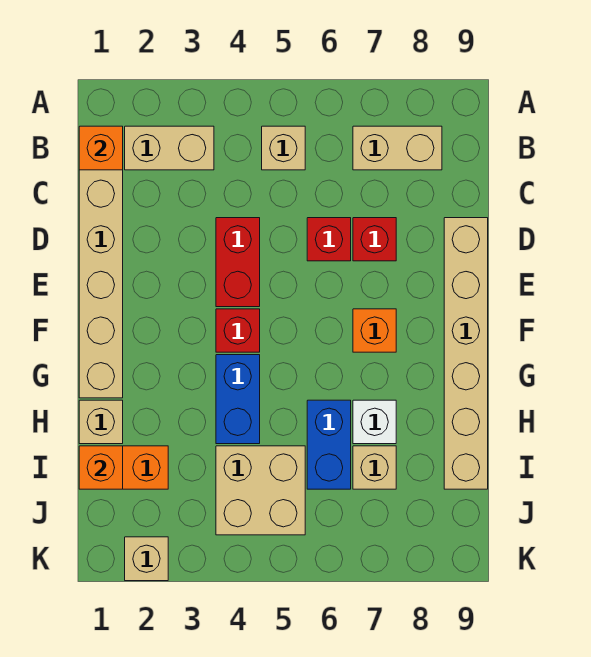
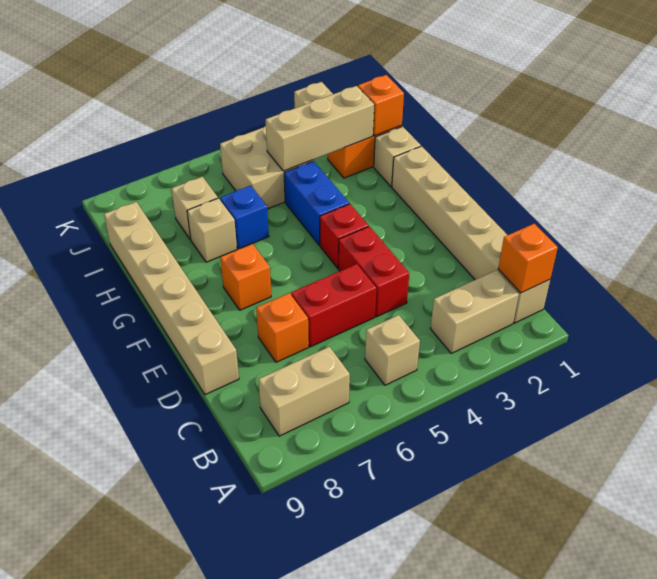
red brick D6 level 1 -> red brick D5:D6 level 1
red brick D7 level 1 -> orange brick D7 level 1
blue brick H6:I6 level 1 -> blue brick H6 level 1
white brick H7 level 1 -> tan brick H7 level 1
none -> tan brick I2:I4 level 2

